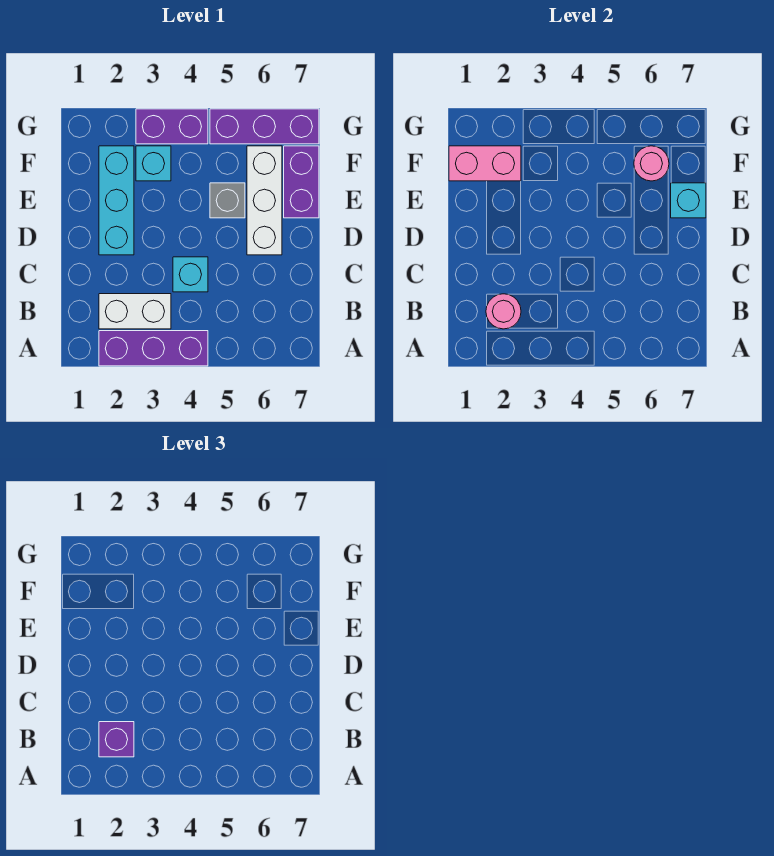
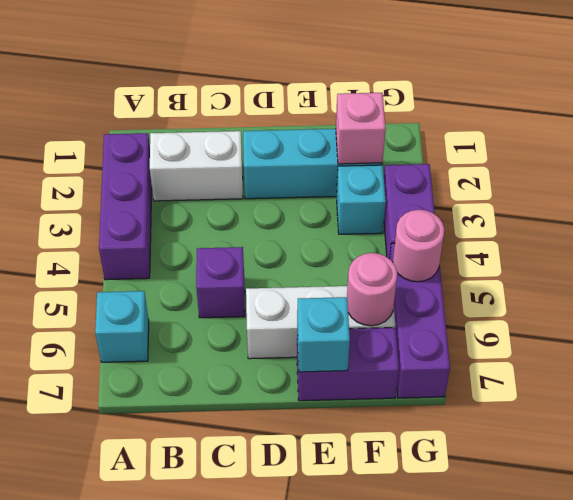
white brick B2:B3 level 1 -> white brick B2:C2 level 1
pink round brick B2 level 2 -> pink round brick G5 level 2
purple brick B2 level 3 -> purple brick C5 level 1
cyan brick C4 level 1 -> cyan brick A6 level 1
grey brick E5 level 1 -> none
pink brick F1:F2 level 2 -> pink brick F2 level 2

